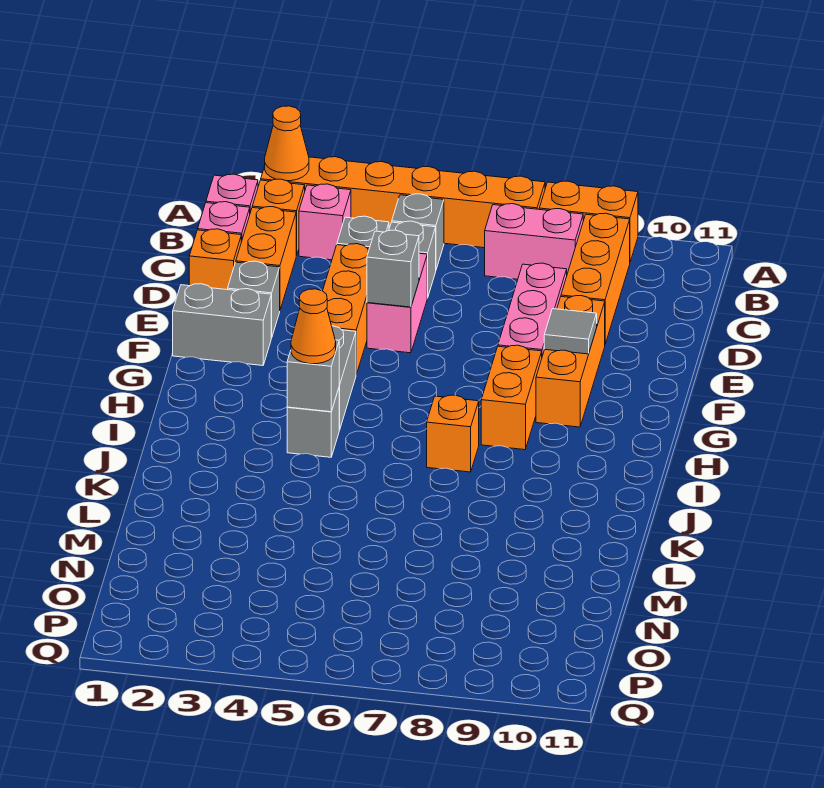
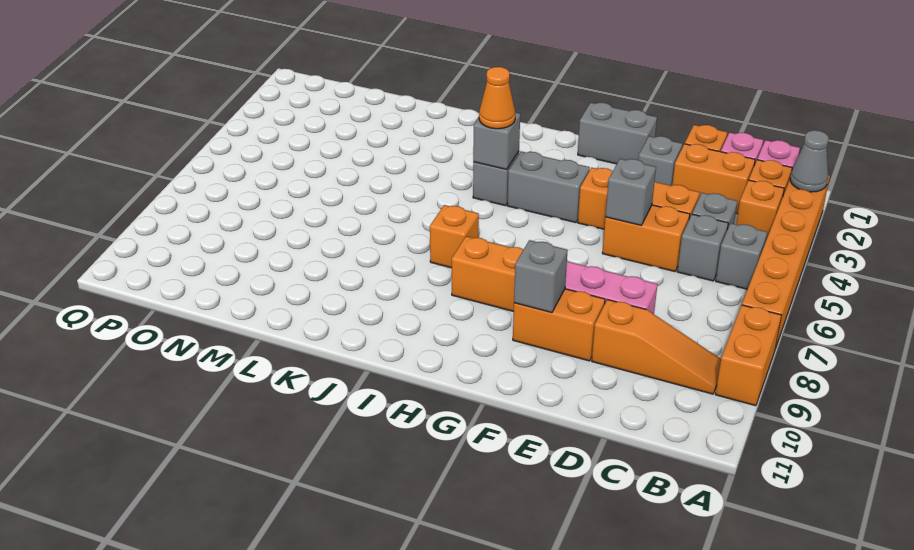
orange cone A2 level 2 -> grey cone A2 level 2
pink brick B3 level 1 -> orange brick B3 level 1
pink brick B7:B8 level 1 -> none
orange brick B9:D9 level 1 -> orange slope B9:D9 level 1 top D
pink brick D5:E5 level 1 -> orange brick D5:E5 level 1
orange brick E9:G9 level 1 -> orange brick E9:F9 level 1
grey brick F1:F2 level 1 -> grey brick F1:G1 level 1
grey tile F9 level 2 -> grey brick F9 level 2

